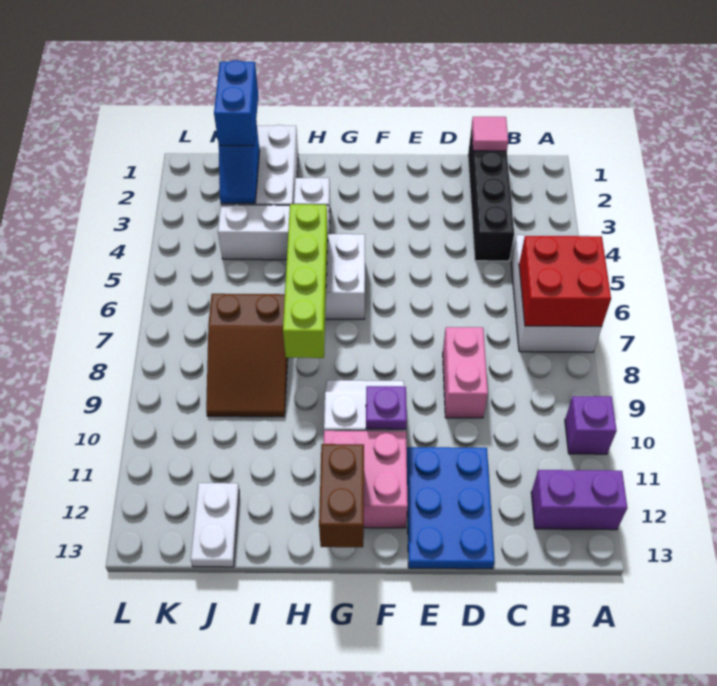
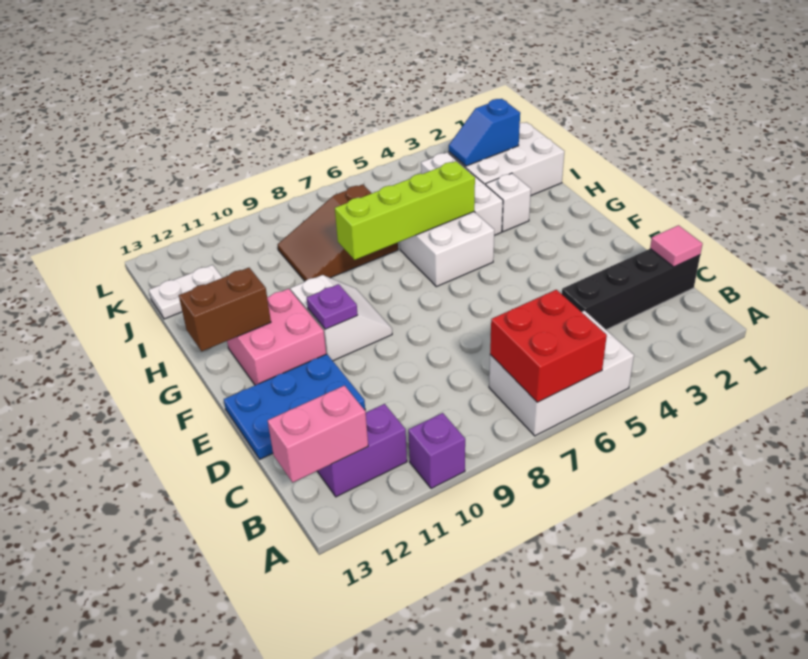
purple brick A12:B12 level 1 -> purple brick B11:B12 level 1
pink brick D8:D9 level 1 -> pink brick B12:B13 level 2
blue brick J1:J2 level 3 -> none

